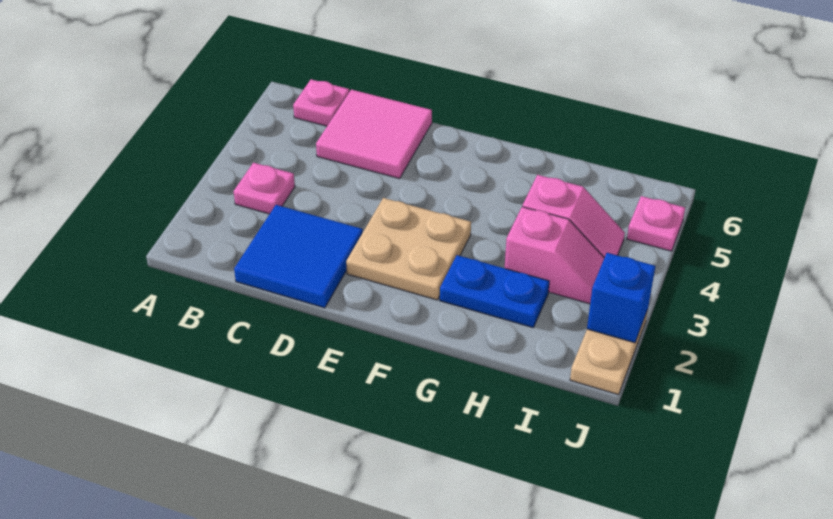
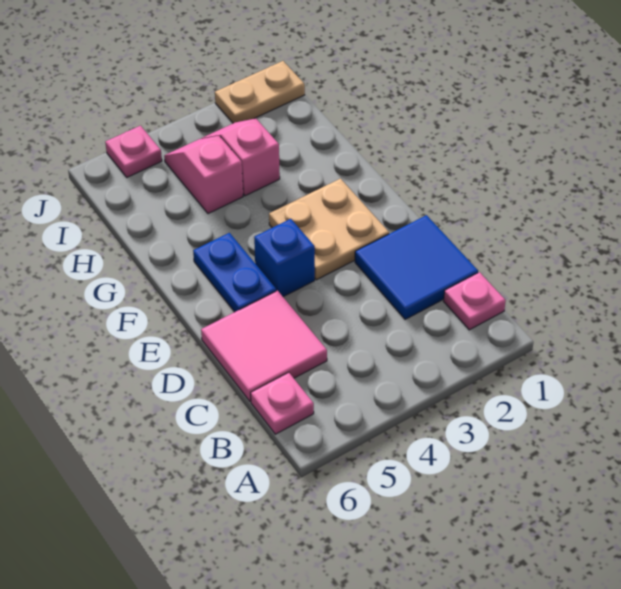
pink plate B3 level 1 -> pink plate B1 level 1
blue plate G2:H2 level 1 -> blue plate E5:F5 level 1
blue brick J2 level 2 -> blue brick E4 level 1

